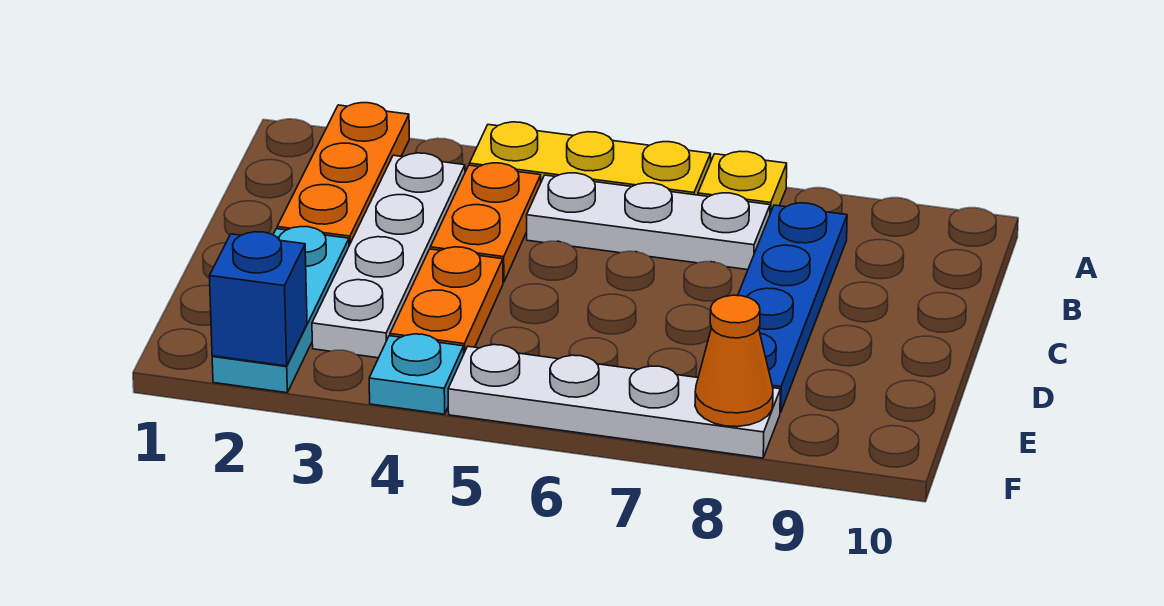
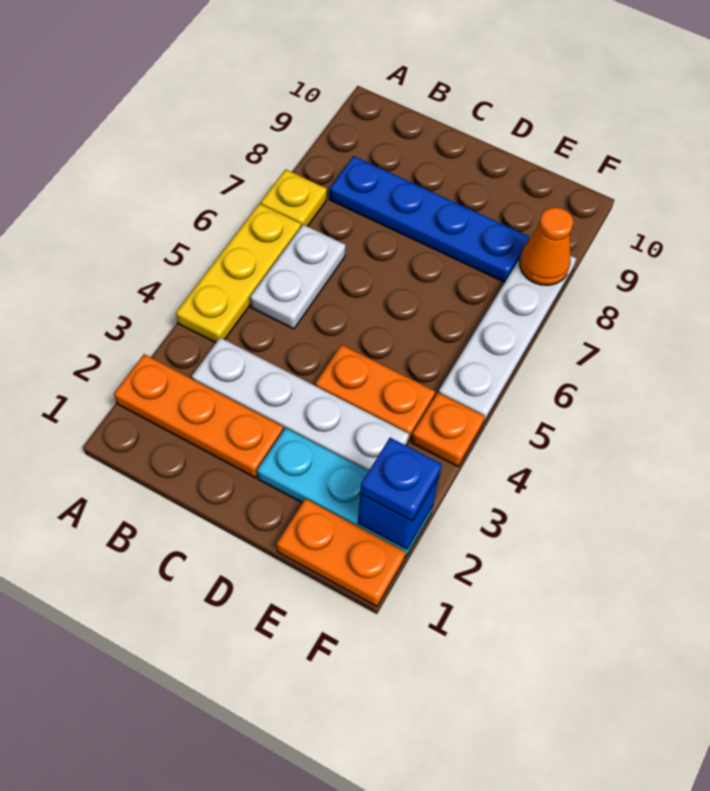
orange plate B4:C4 level 1 -> orange plate E1:F1 level 1
white plate B5:B7 level 1 -> white plate B5:B6 level 1
none -> blue plate F2 level 3
cyan plate F4 level 1 -> orange plate F4 level 1

